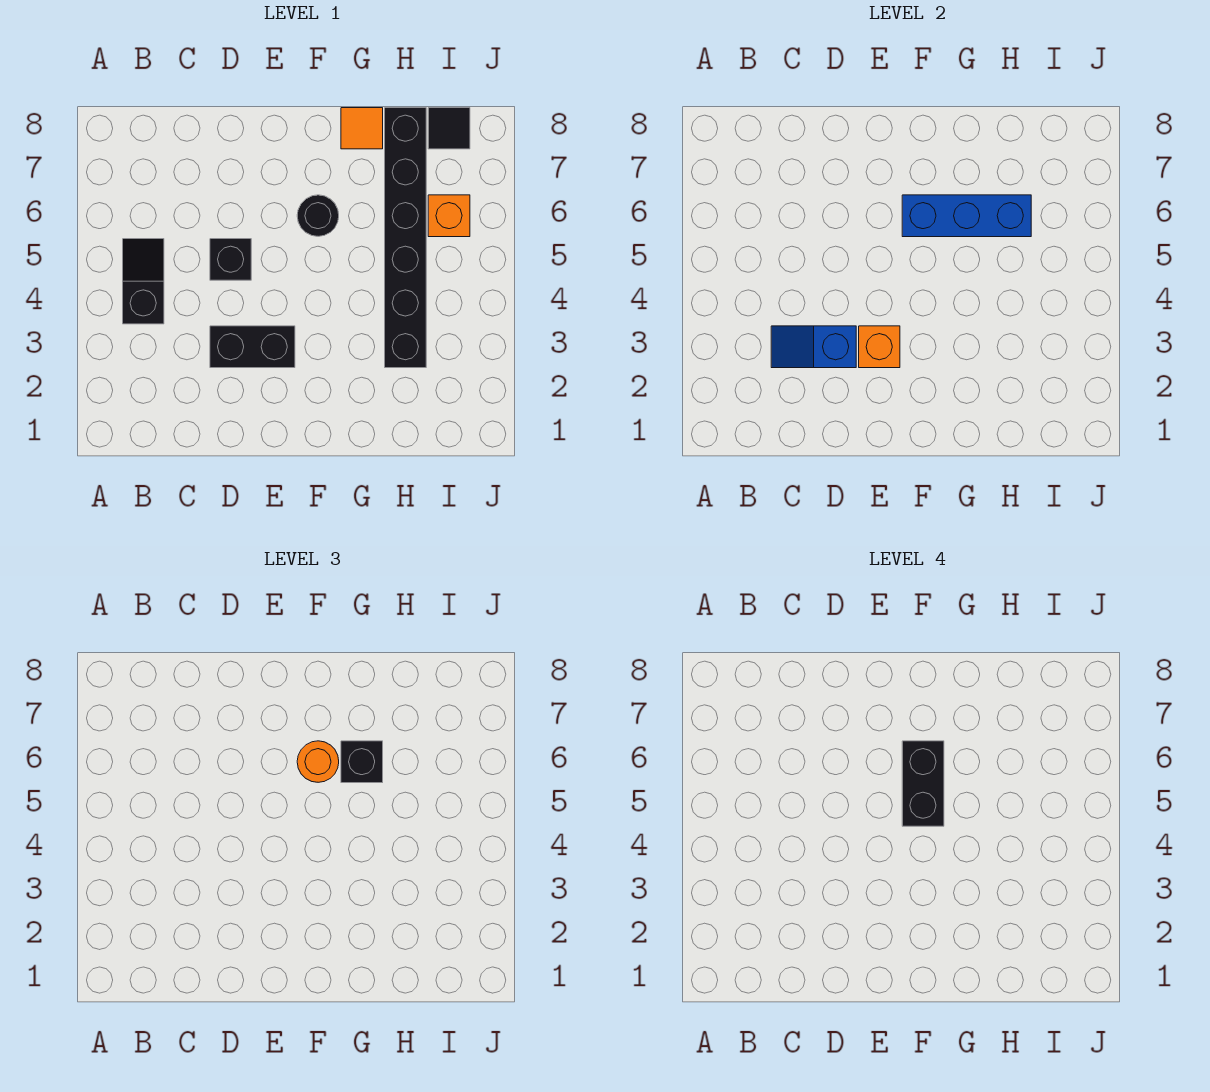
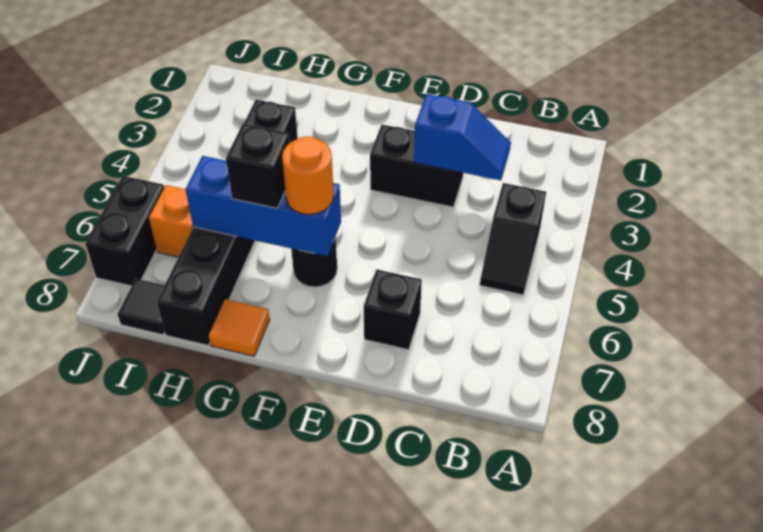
black brick D5 level 1 -> black brick D7 level 1
orange brick E3 level 2 -> none
black brick F5:F6 level 4 -> black brick J6:J7 level 1

